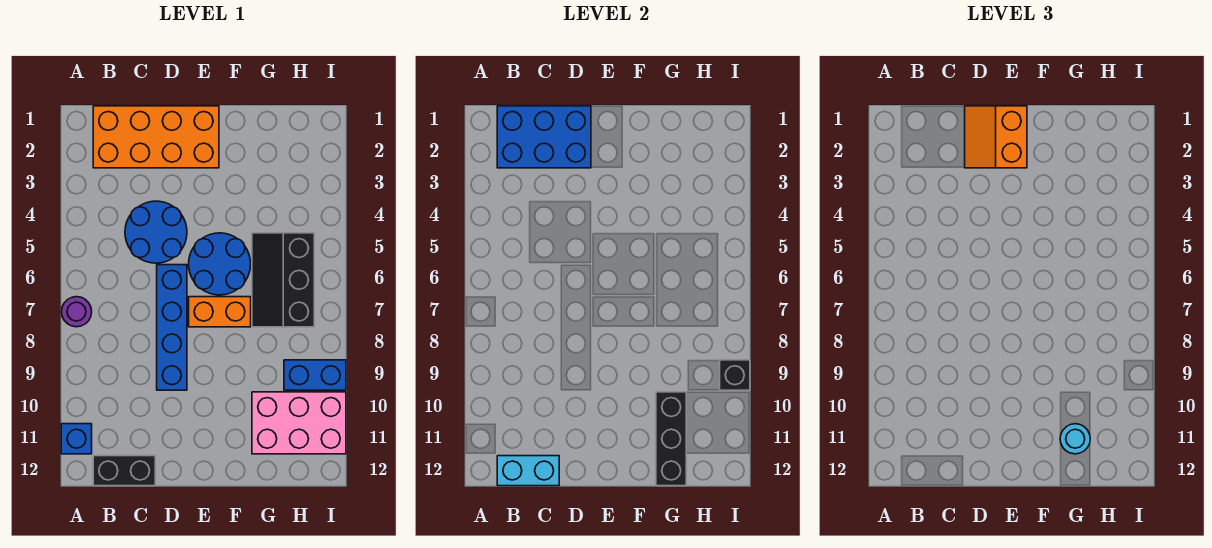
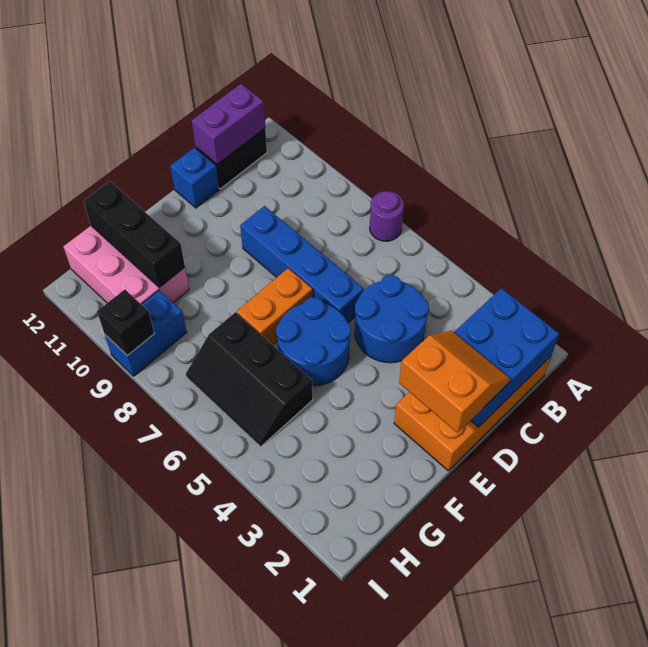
blue brick A11 level 1 -> blue brick D12 level 1
cyan brick B12:C12 level 2 -> purple brick B12:C12 level 2
black slope G5:H7 level 1 top H -> black slope G5:H7 level 1 top G
pink brick G10:I11 level 1 -> pink brick G10:H12 level 1
cyan round brick G11 level 3 -> none

